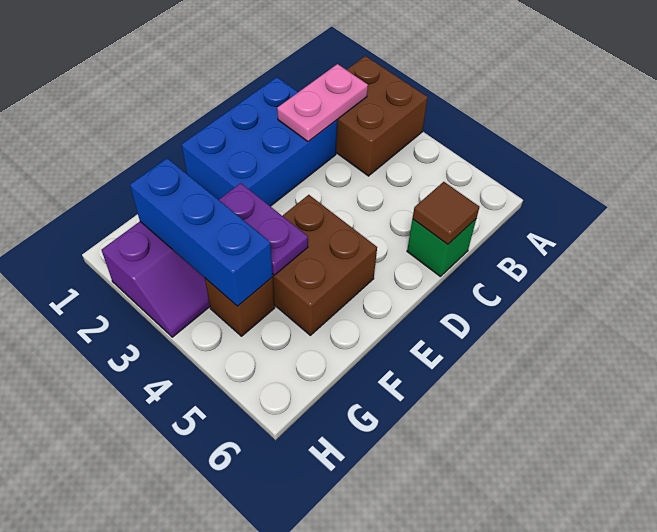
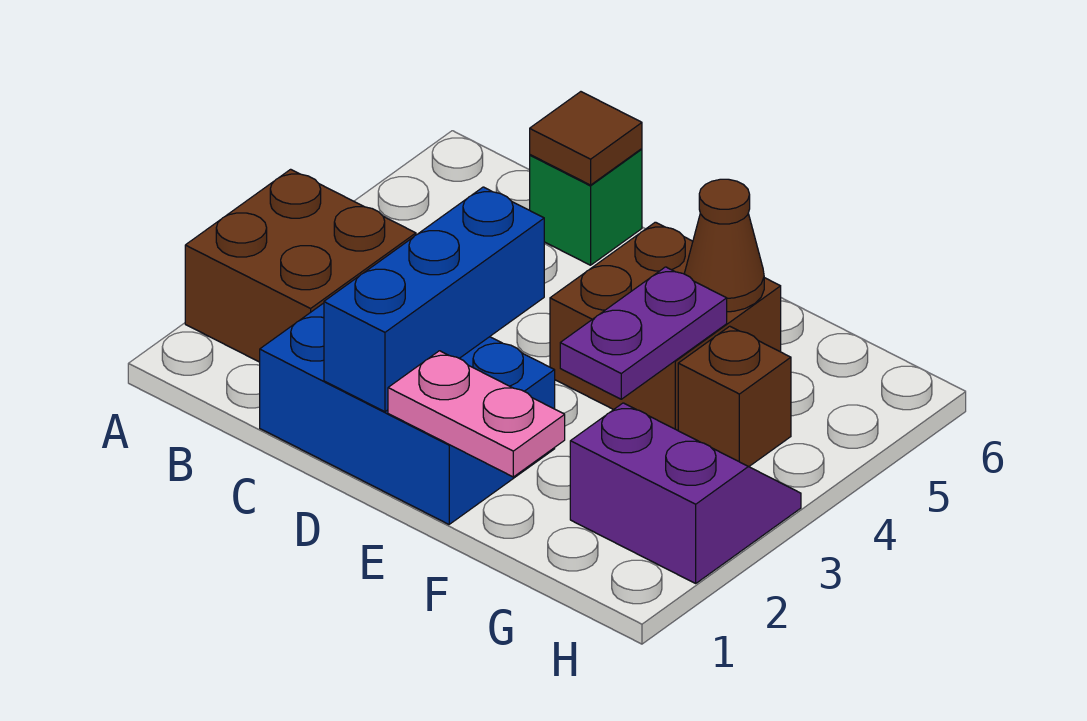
pink plate B2:C2 level 2 -> pink plate E1:F1 level 2
none -> brown cone F5 level 2
blue brick G2:G4 level 2 -> blue brick D1:D3 level 2

